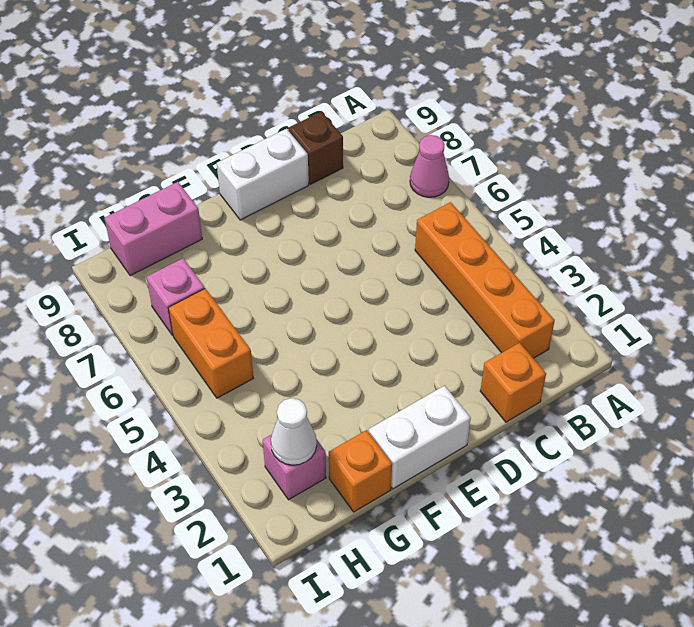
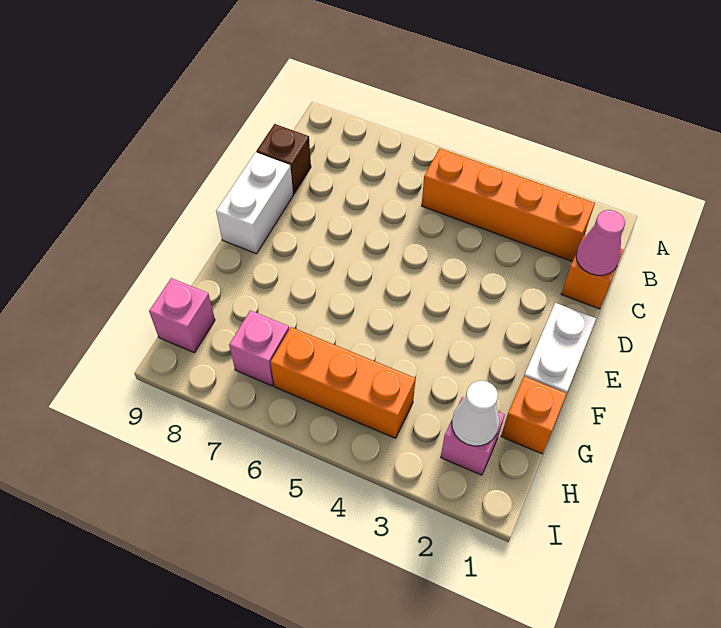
pink cone A7 level 1 -> pink cone C1 level 2
pink brick G9:H9 level 1 -> pink brick H9 level 1
orange brick H5:H6 level 1 -> orange brick H4:H6 level 1

